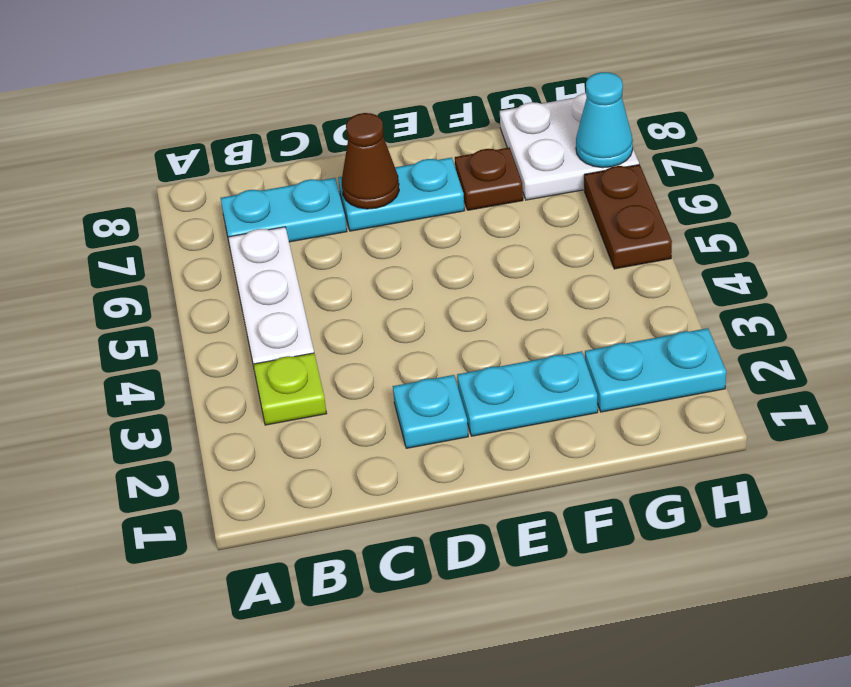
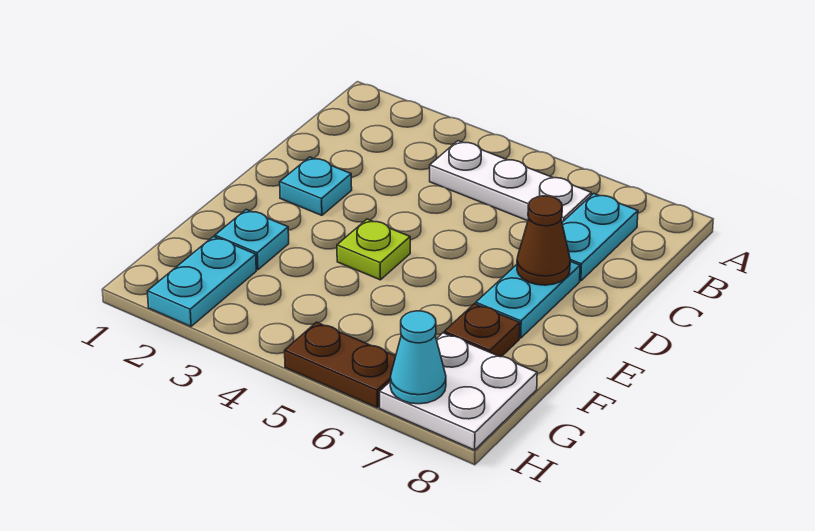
lime plate B3 level 1 -> lime plate E4 level 1
cyan plate E2:F2 level 1 -> cyan plate F2 level 1

